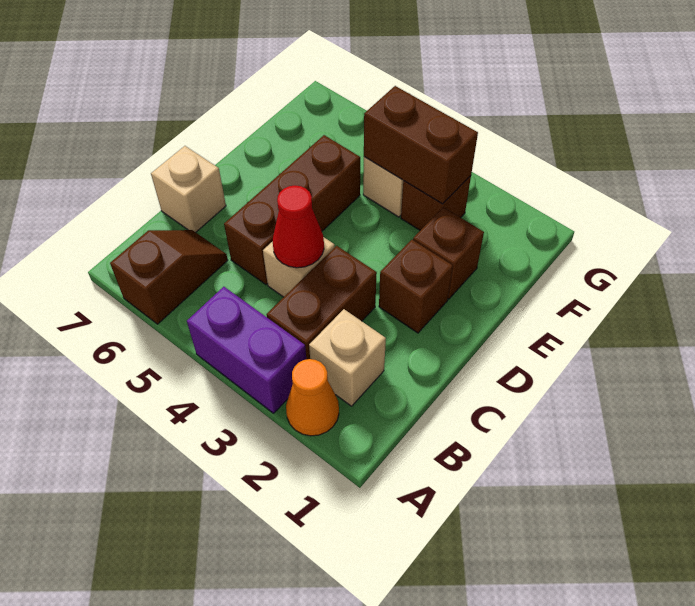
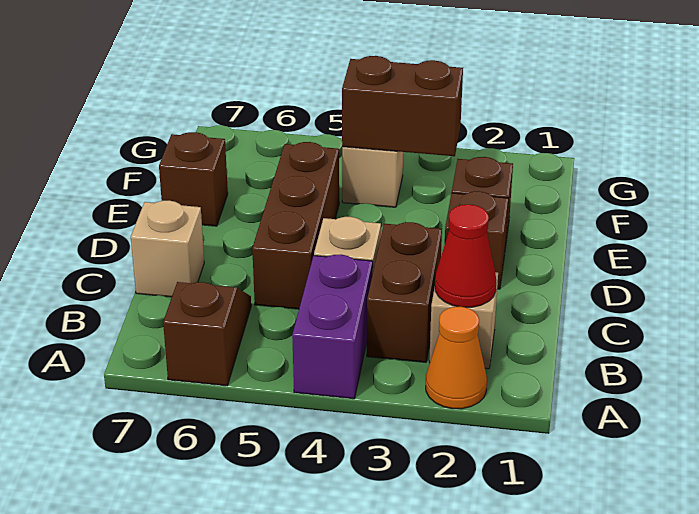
purple brick A3:A4 level 1 -> purple brick A4:B4 level 1
red cone C4 level 2 -> red cone B2 level 2
brown brick F3 level 1 -> brown brick E7 level 1

